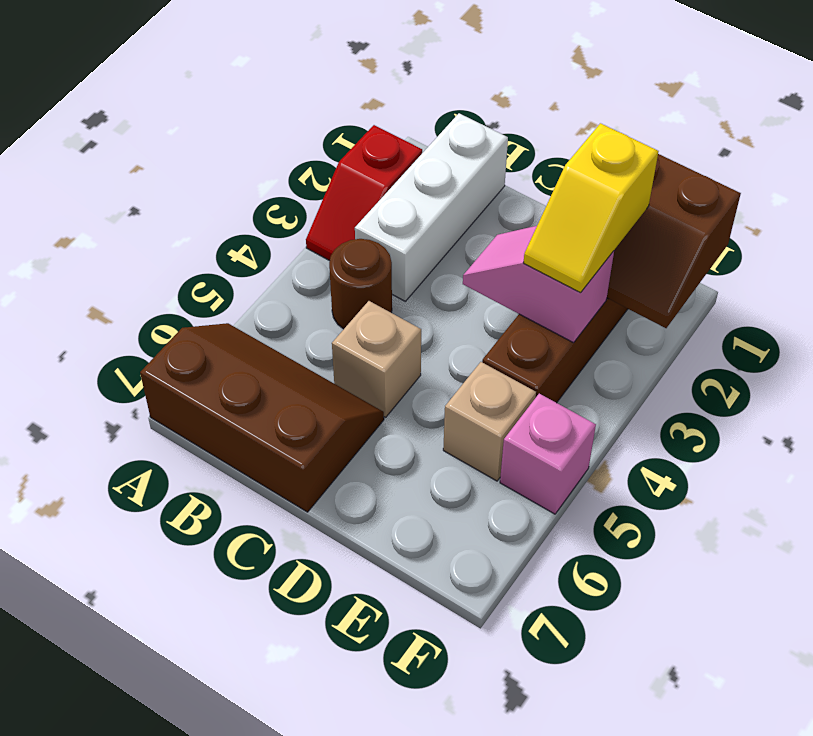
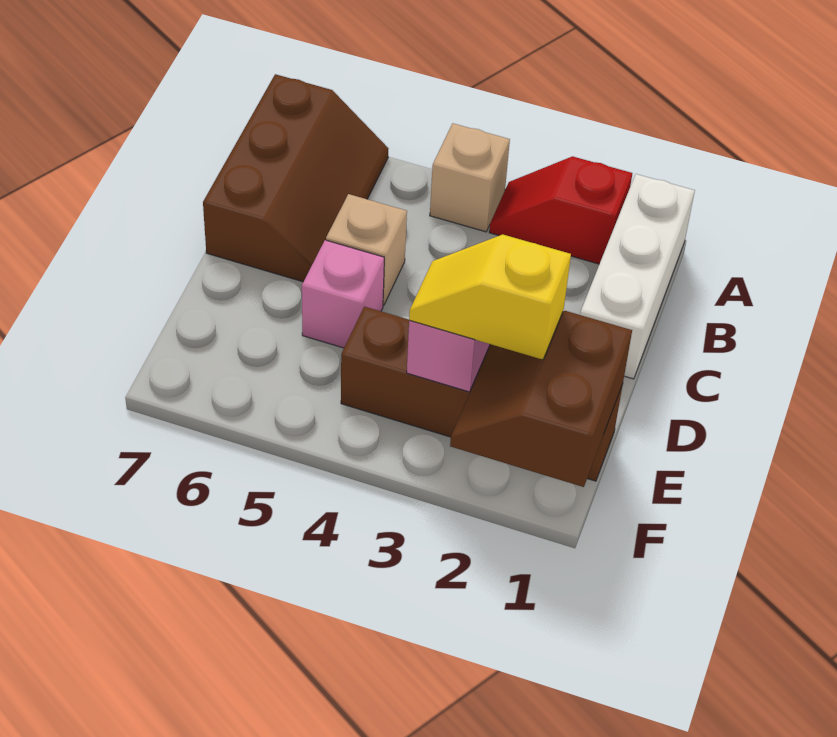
white brick B1:B3 level 1 -> white brick A1:C1 level 1
brown round brick B4 level 1 -> none
tan brick E5 level 1 -> tan brick A4 level 1
pink brick F5 level 1 -> pink brick D5 level 1

